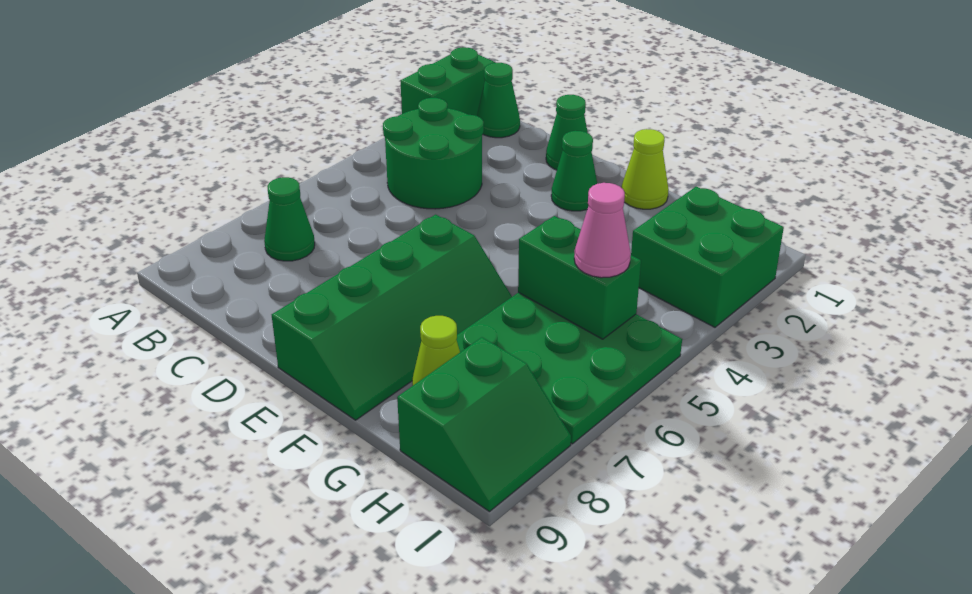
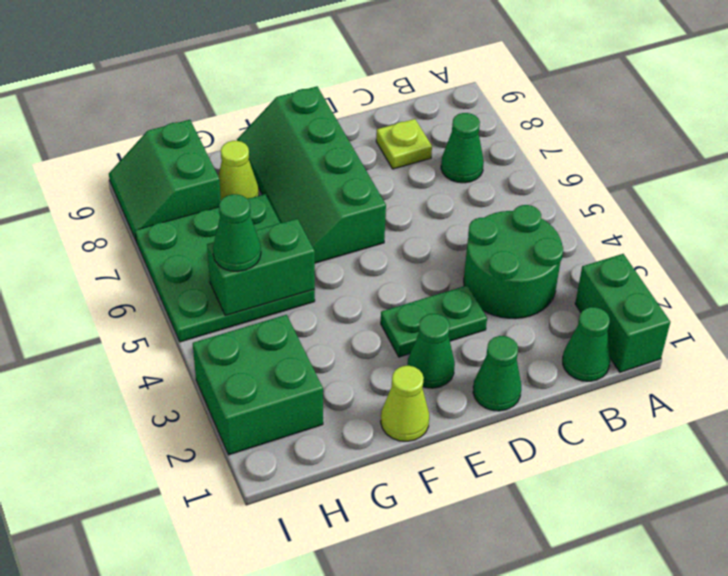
none -> lime plate C8 level 1
none -> green plate D3:E3 level 1
pink cone H5 level 3 -> green cone H5 level 3

